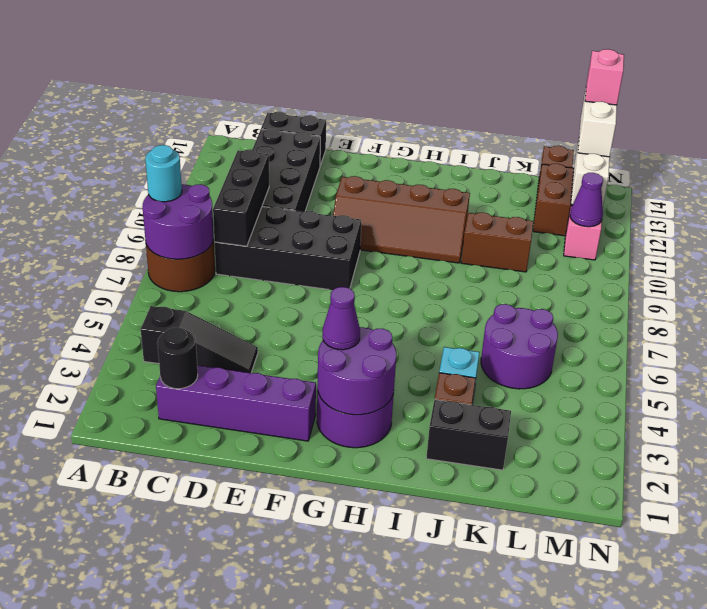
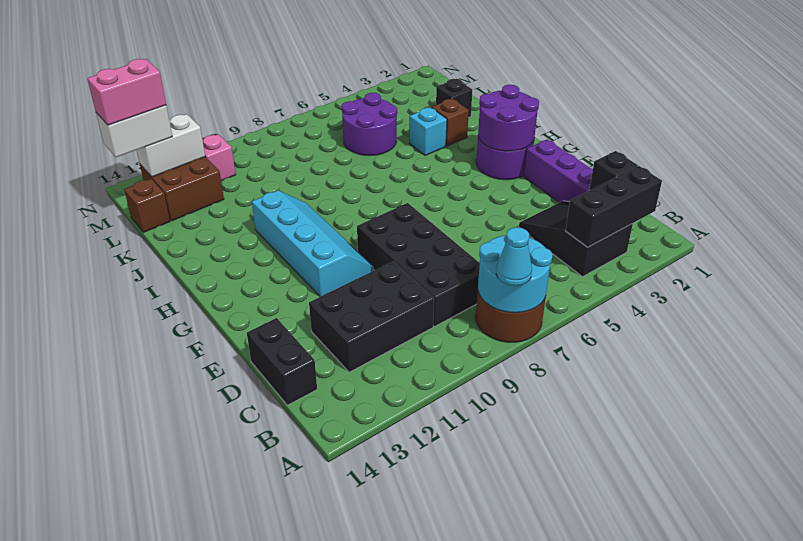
purple round brick A7:B8 level 2 -> cyan round brick A7:B8 level 2
cyan round brick A8 level 3 -> cyan cone A8 level 3
black slope B4:D4 level 1 top B -> black slope B3:D4 level 1 top B
black round brick C2 level 2 -> black brick C2 level 2
black brick C8:C10 level 2 -> black brick B2:B4 level 2
black brick C10:D13 level 1 -> black brick C10:D12 level 1
brown slope F10:I11 level 1 top 11 -> cyan slope F10:I11 level 1 top 11
purple cone G3 level 3 -> none
black brick J2:K2 level 1 -> black brick K2 level 1
brown brick J10:K10 level 1 -> none
purple cone M11 level 2 -> none
pink brick M14 level 4 -> pink brick M13:M14 level 4

